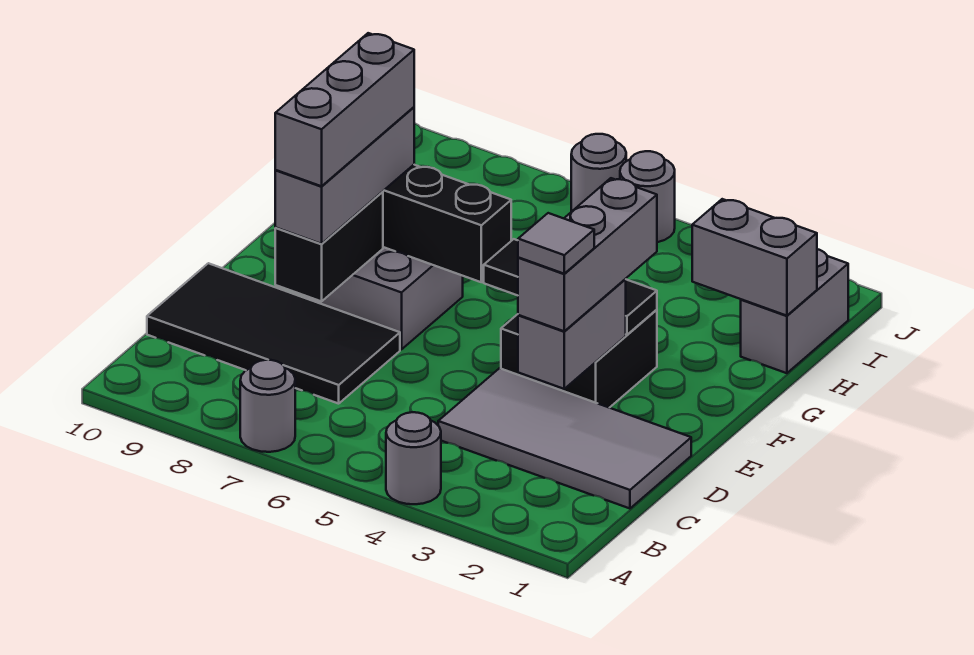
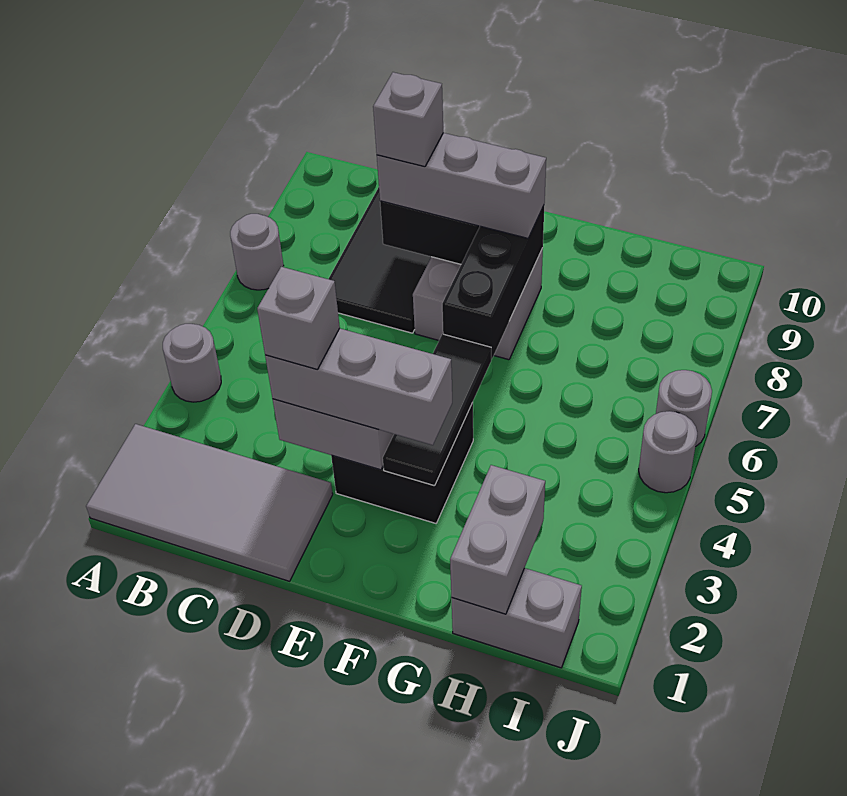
grey tile C1:D4 level 1 -> grey tile A1:D2 level 1
grey tile D3 level 4 -> grey brick D3 level 4
grey brick D8:F8 level 4 -> grey brick D8 level 4

